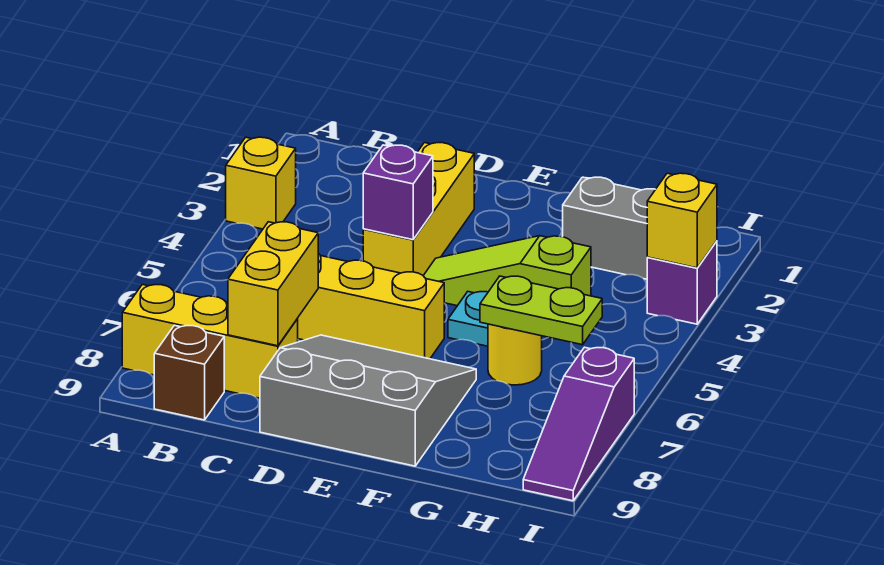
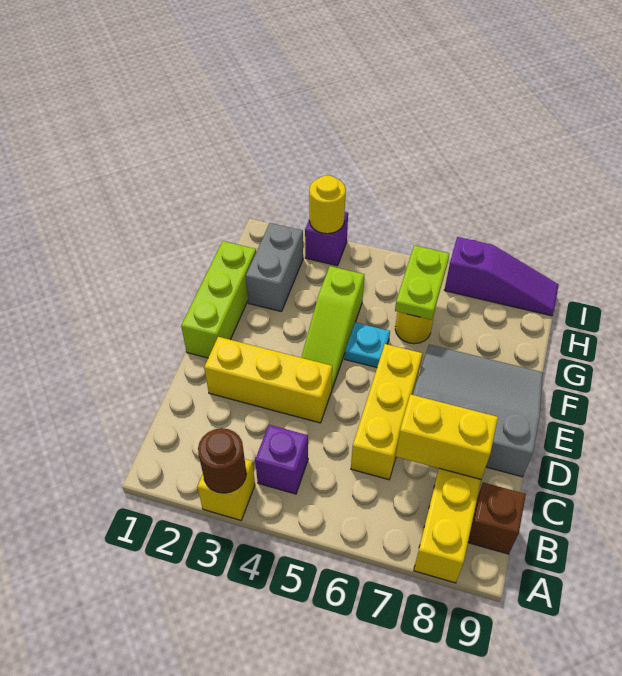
none -> brown round brick A3 level 2
purple brick D4 level 2 -> purple brick B4 level 1
grey slope D7:F9 level 1 top 9 -> grey slope D7:F9 level 1 top D
none -> lime brick E1:G1 level 1
yellow brick I3 level 2 -> yellow round brick I3 level 2

